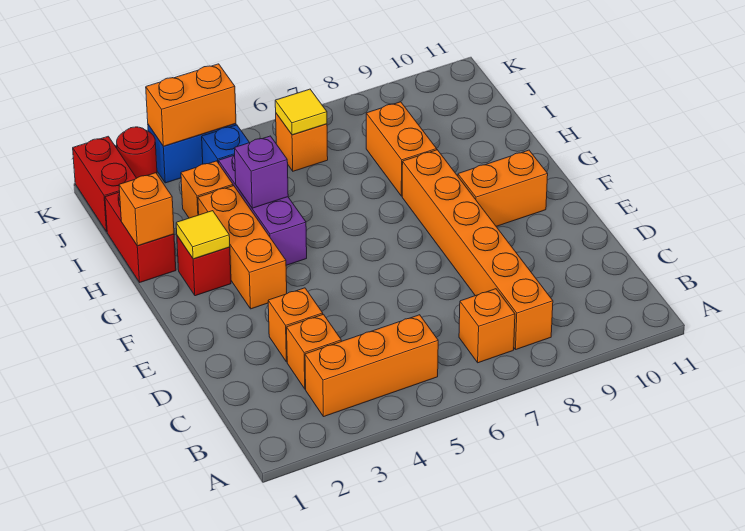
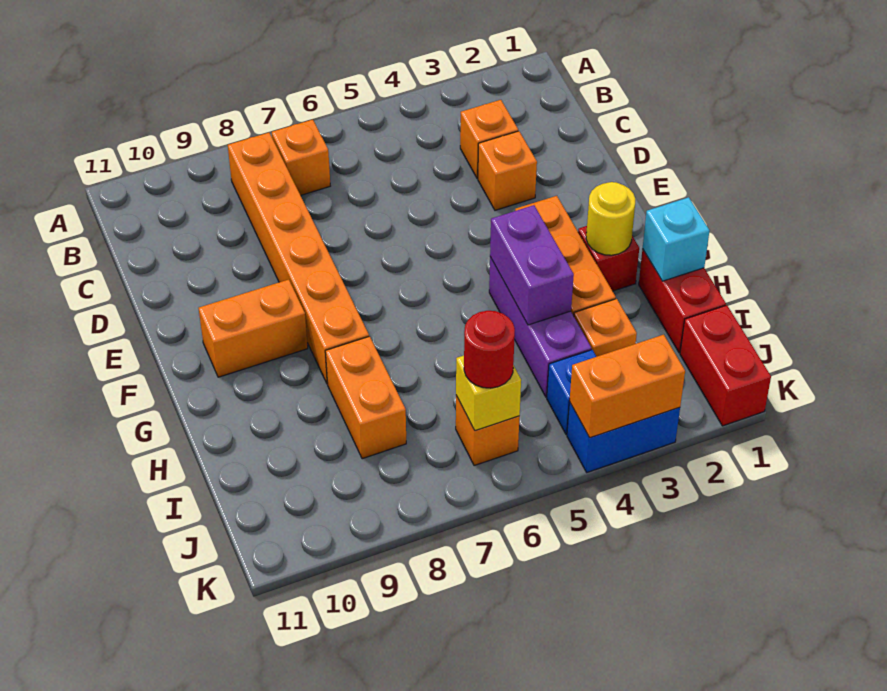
orange brick B3:B5 level 1 -> none
yellow tile G2 level 2 -> yellow round brick G2 level 2
orange brick H1 level 2 -> cyan brick H1 level 2
purple brick H4 level 2 -> purple brick G4:H4 level 2
yellow tile J6 level 2 -> yellow brick J6 level 2
red round brick K2 level 1 -> red round brick J6 level 3

